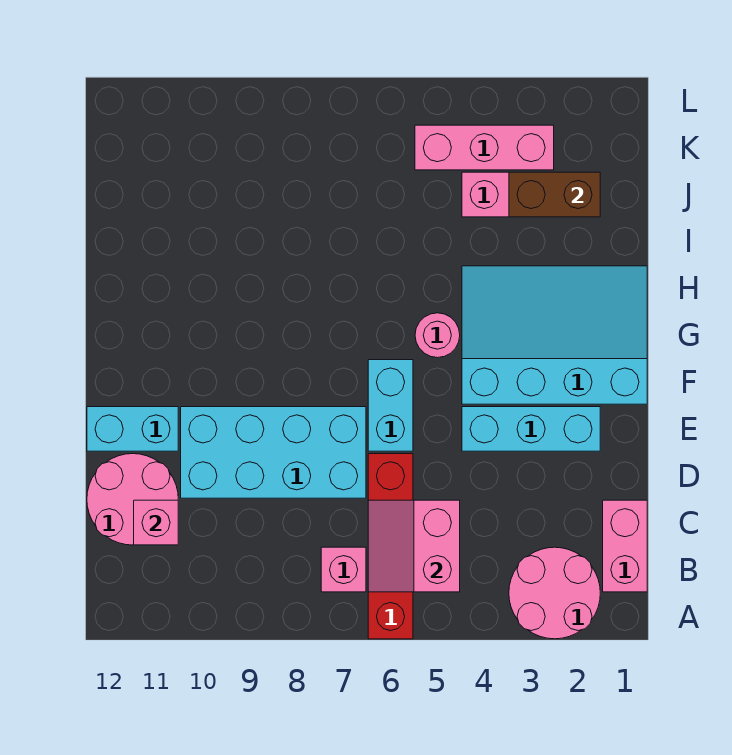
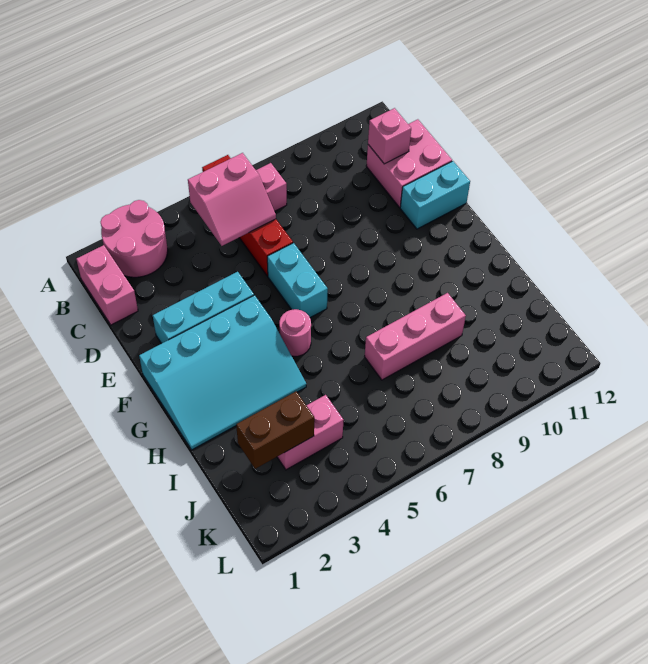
pink slope B5:C6 level 2 top 5 -> pink slope B5:C6 level 2 top B
pink round brick C11:D12 level 1 -> pink brick C11:D12 level 1
cyan brick D7:E10 level 1 -> none
pink brick K3:K5 level 1 -> pink brick I7:I9 level 1

